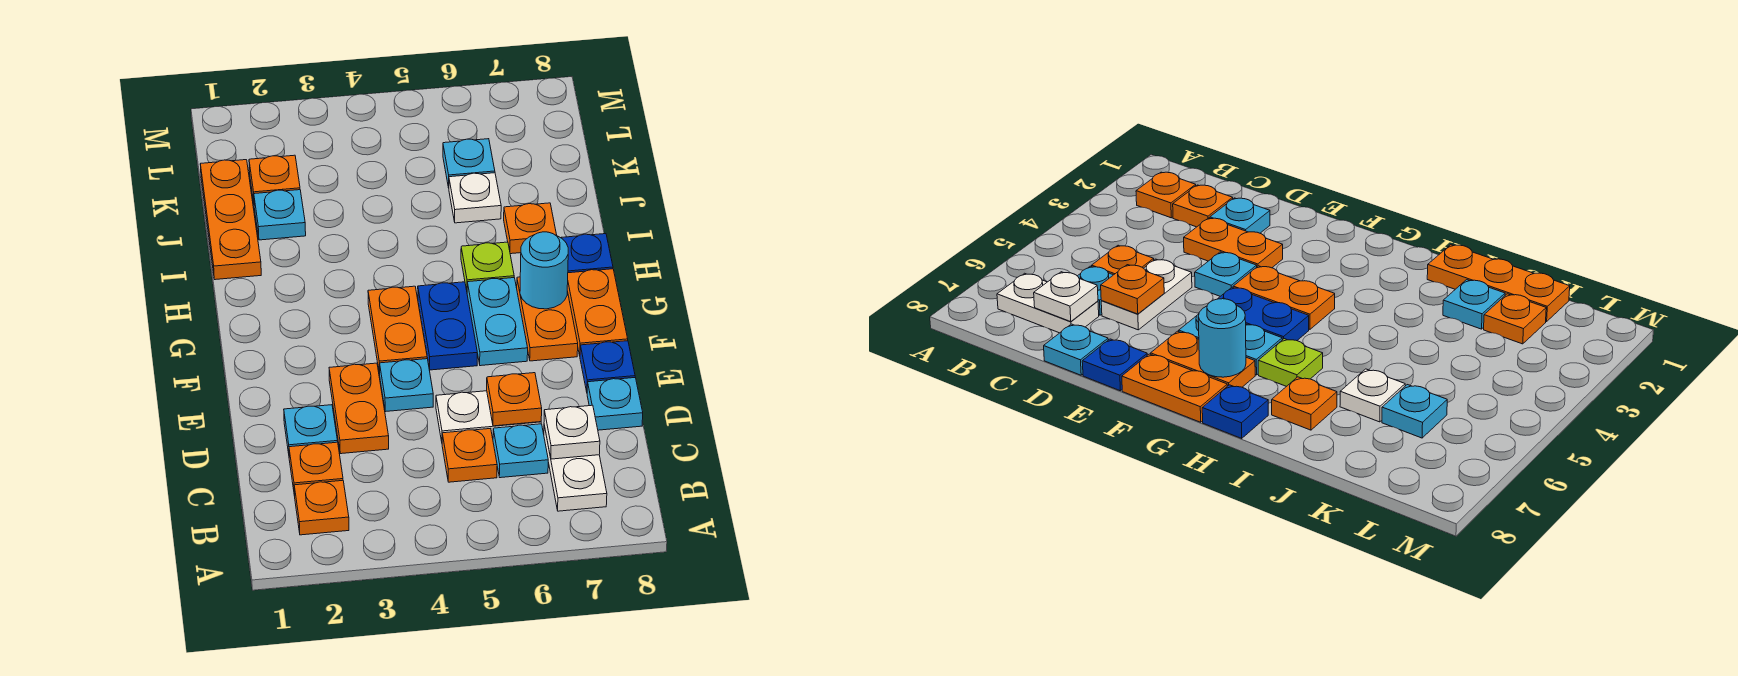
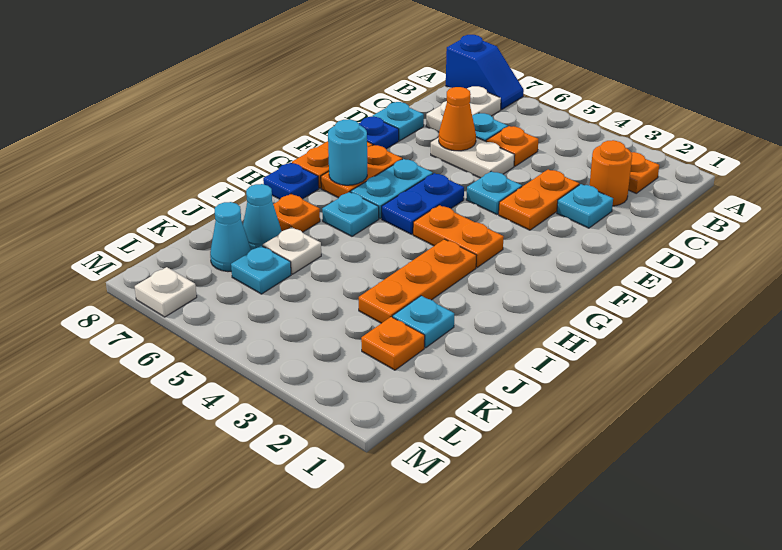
none -> blue slope A7:A8 level 1 top 8
orange plate C2 level 1 -> orange round brick C2 level 1
white plate C7 level 2 -> white plate M7 level 1
orange plate D6 level 2 -> orange cone D6 level 2
orange plate F4:G4 level 1 -> orange plate G3:G4 level 1
lime plate H6 level 1 -> cyan plate H6 level 1
orange plate I1:K1 level 1 -> orange plate H3:J3 level 1
none -> cyan cone J7 level 1
none -> cyan cone K7 level 1

